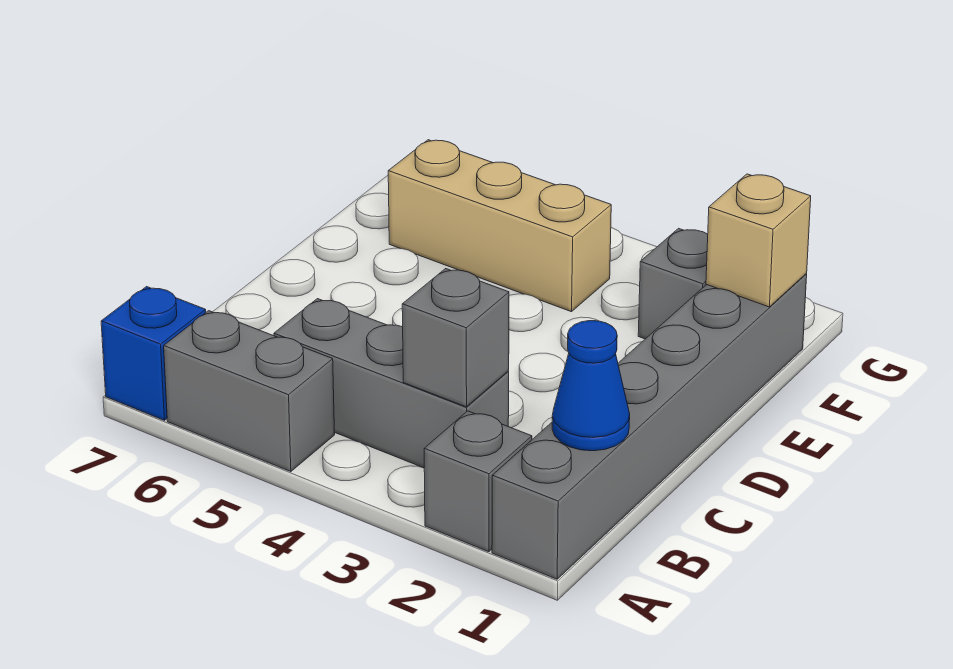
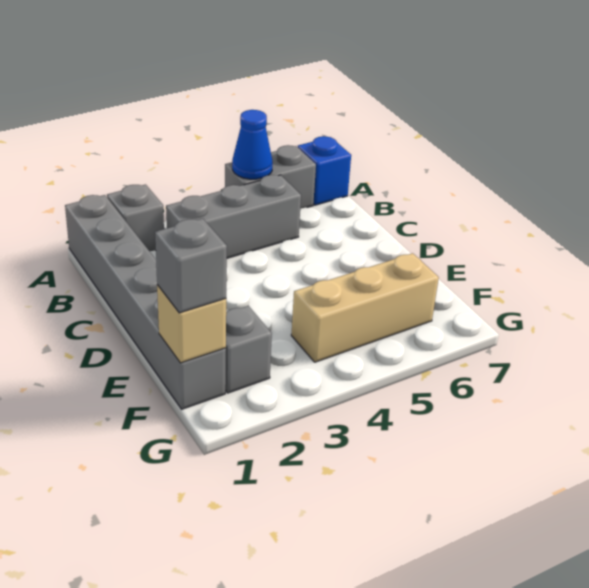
blue cone B1 level 2 -> blue cone A5 level 2
grey brick B3 level 2 -> grey brick F1 level 3

